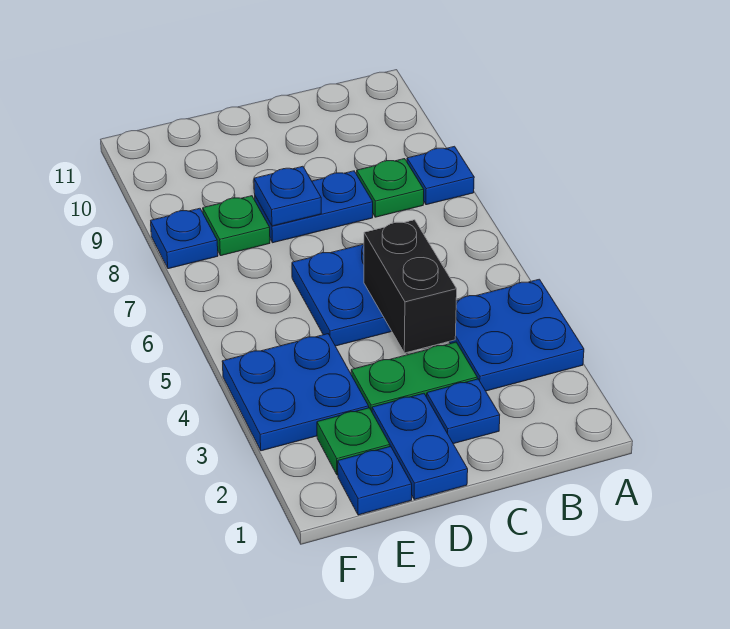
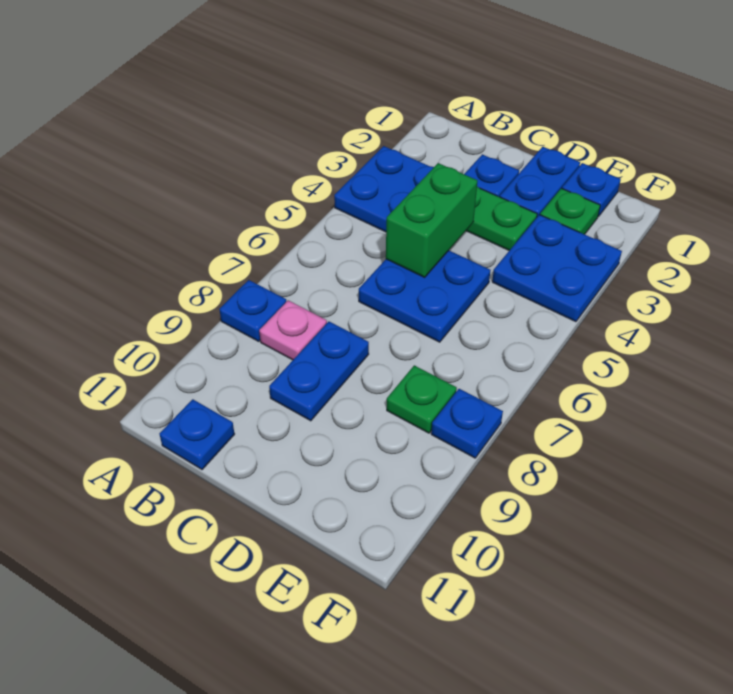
green plate B8 level 1 -> pink plate B8 level 1
black brick C4:C5 level 2 -> green brick C4:C5 level 2
blue plate C8:D8 level 1 -> blue plate C8:C9 level 1
blue plate D8 level 2 -> blue plate B11 level 1

